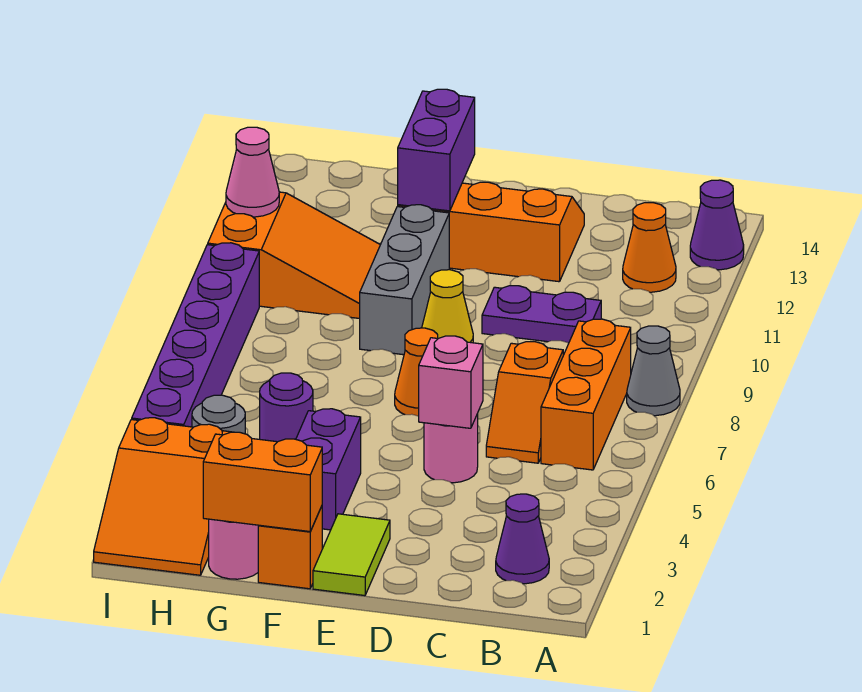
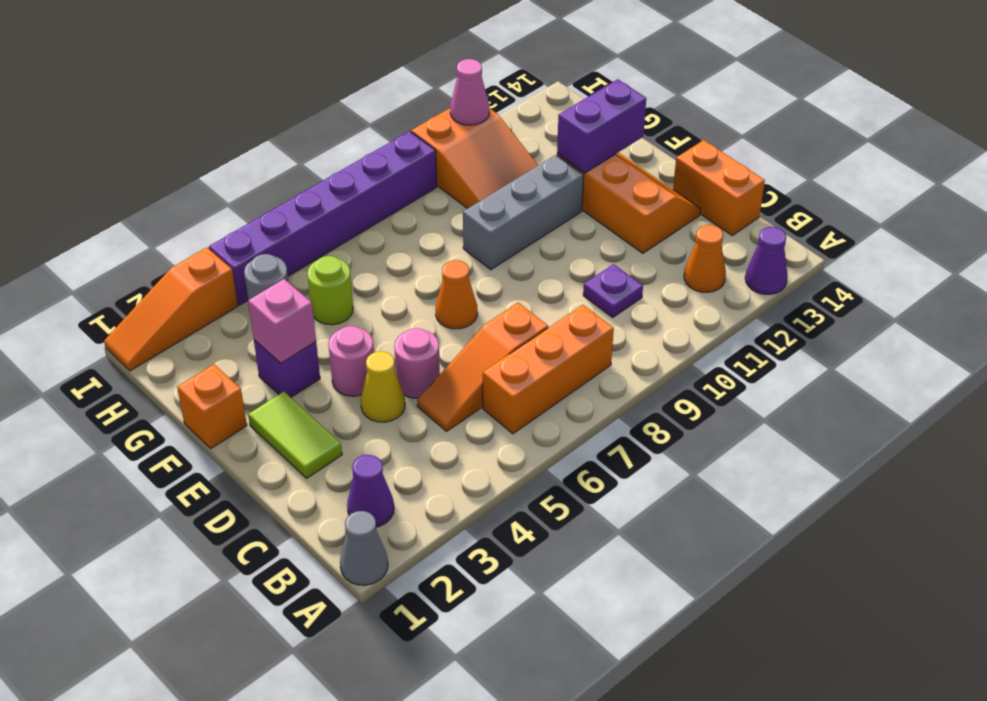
grey cone A8 level 1 -> grey cone A1 level 1
orange slope C6:C7 level 1 top 7 -> orange slope C5:C7 level 1 top 7
purple plate C10:D10 level 1 -> purple plate C10 level 1
pink brick D5 level 2 -> pink brick F3 level 2
lime tile E1:E2 level 1 -> lime tile D2:E2 level 1
yellow cone E9 level 1 -> yellow cone D4 level 1
orange brick F1:G1 level 2 -> orange brick C14:D14 level 1
purple brick F3:F4 level 1 -> purple brick F3 level 1
pink round brick G1 level 1 -> pink round brick E4 level 1
purple round brick G5 level 1 -> lime round brick G5 level 1
orange slope H1:I3 level 1 top 3 -> orange slope I1:I3 level 1 top 3

